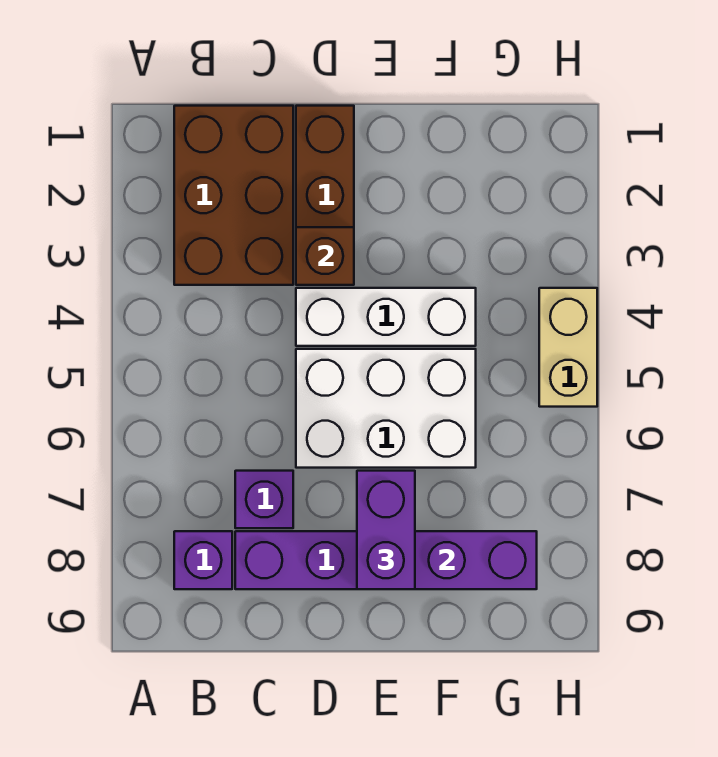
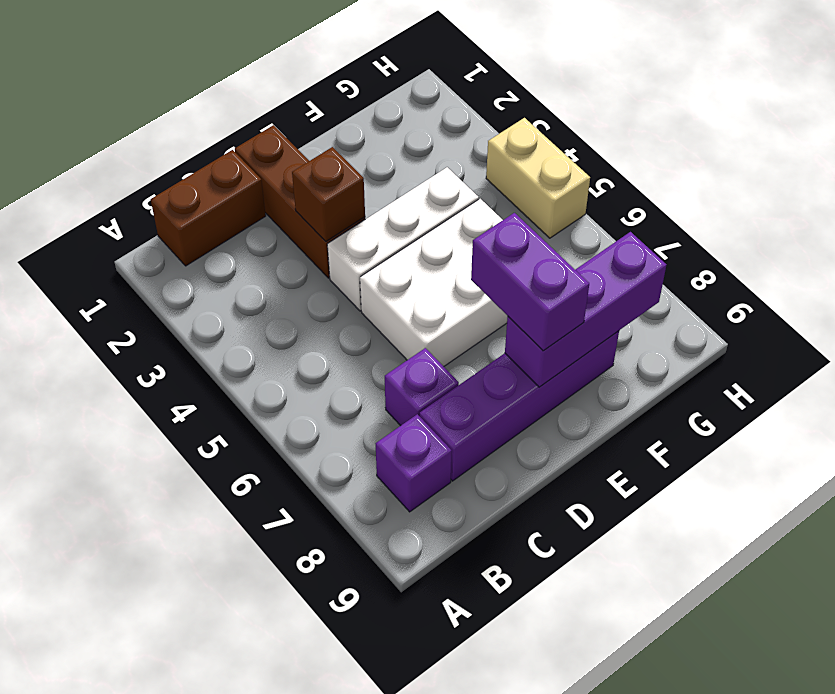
brown brick B1:C3 level 1 -> brown brick B1:C1 level 1

